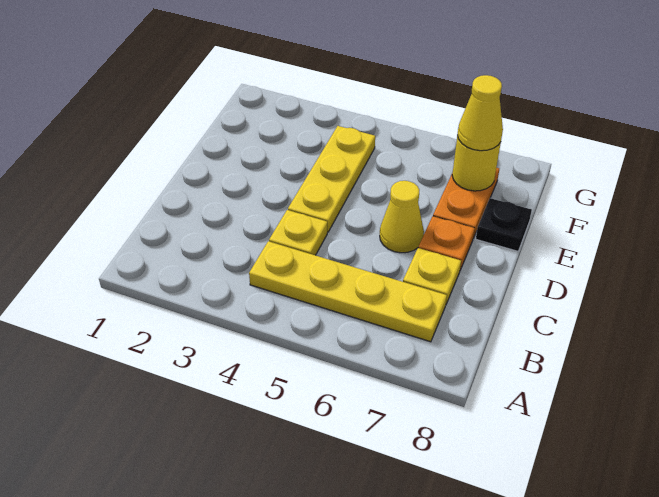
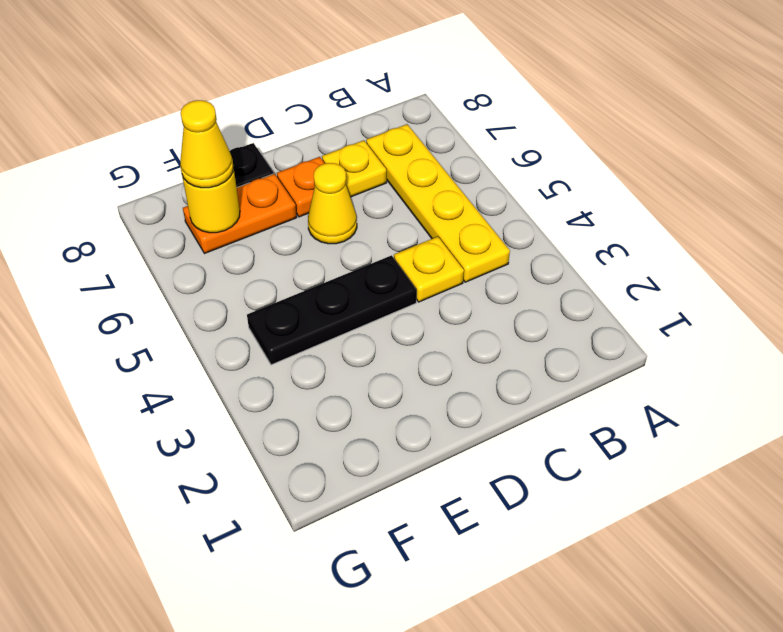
yellow plate D4:F4 level 1 -> black plate D4:F4 level 1

